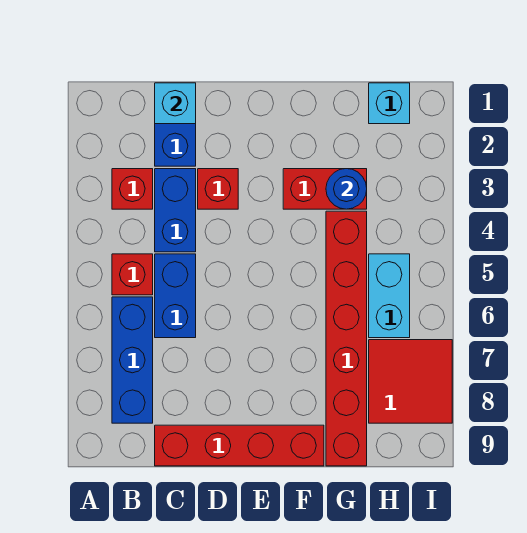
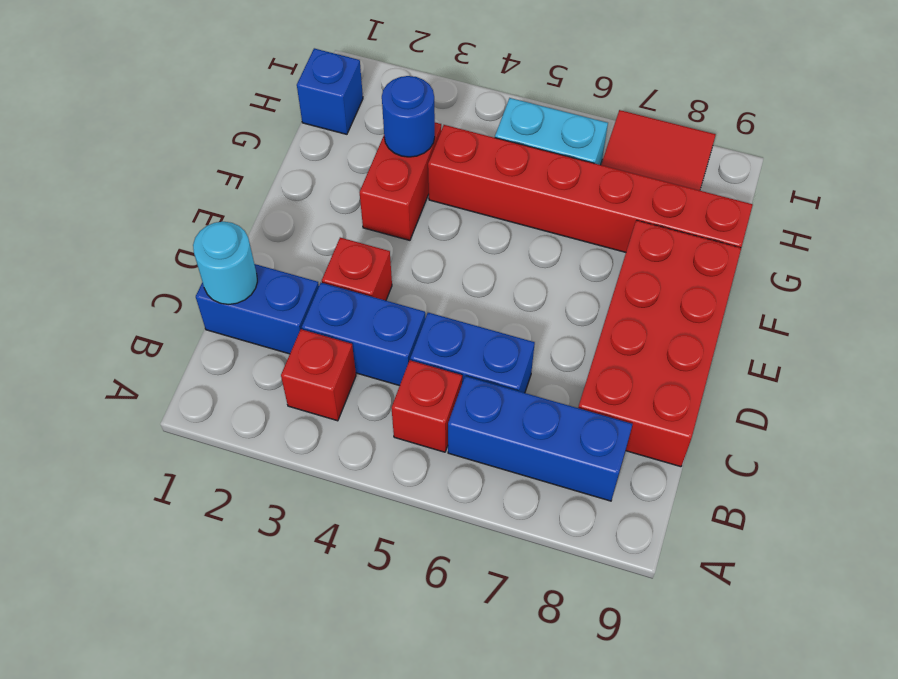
cyan brick C1 level 2 -> cyan round brick C1 level 2
red brick C9:F9 level 1 -> red brick C8:F9 level 1
cyan brick H1 level 1 -> blue brick H1 level 1

